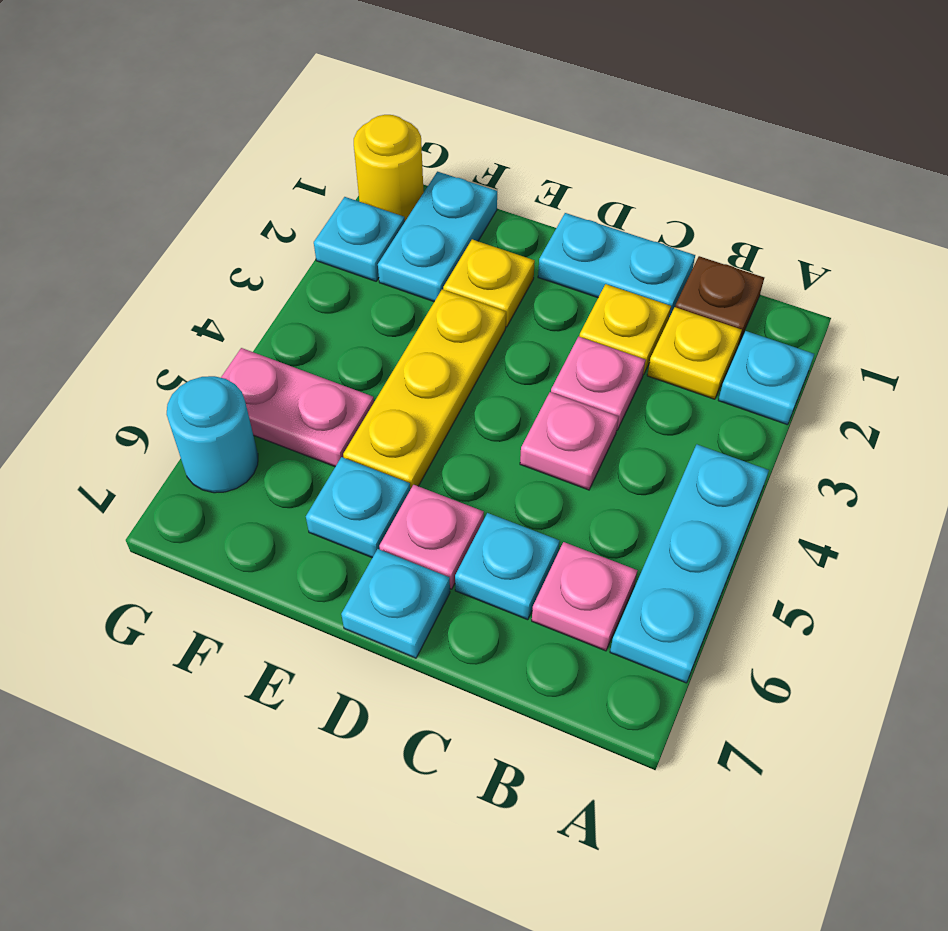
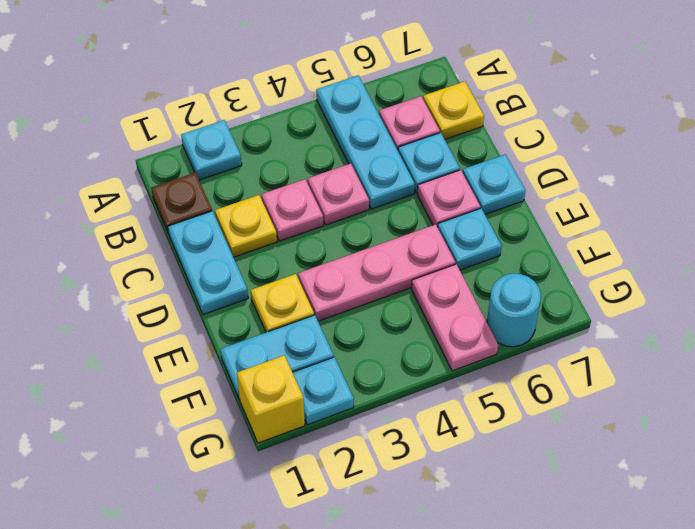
cyan plate A4:A6 level 1 -> cyan plate A5:C5 level 1
yellow plate B2 level 1 -> yellow plate B7 level 1
yellow plate E3:E5 level 1 -> pink plate E3:E5 level 1
yellow round brick G1 level 1 -> yellow brick G1 level 1

